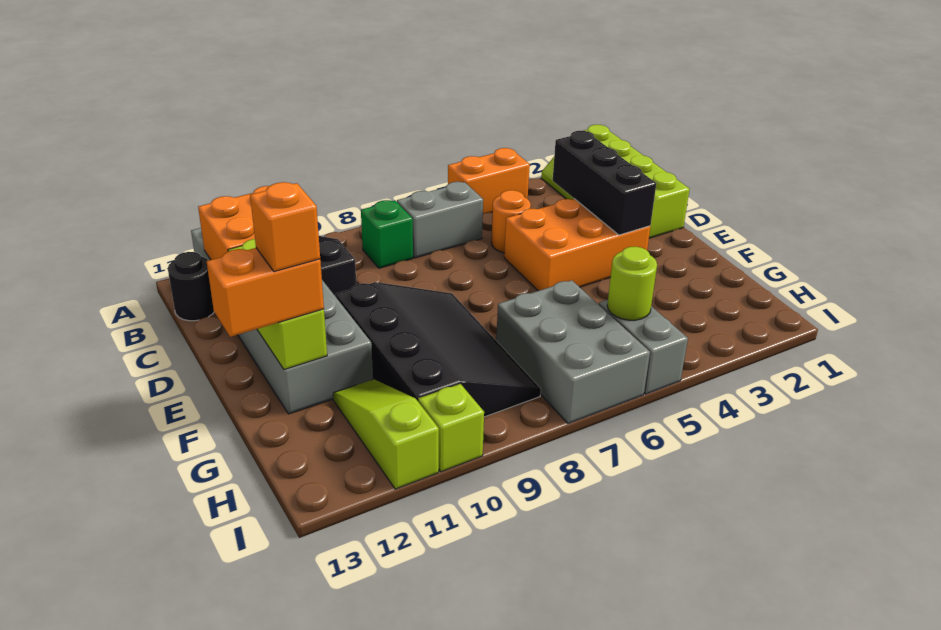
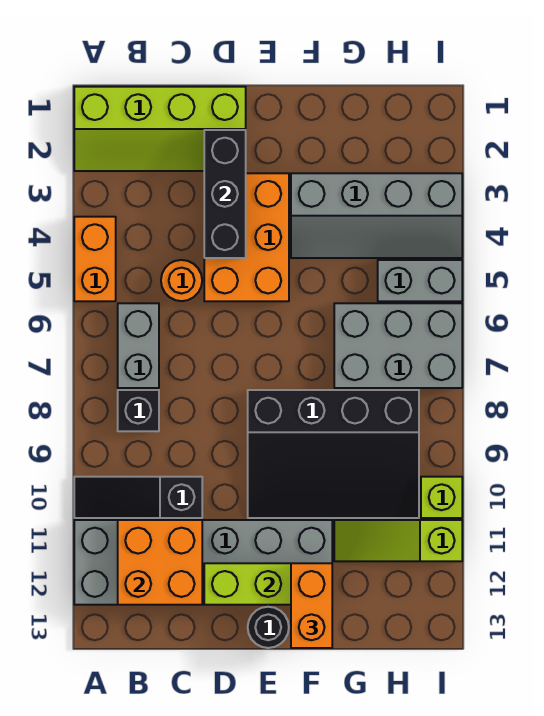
green brick B8 level 1 -> black brick B8 level 1
black round brick B13 level 1 -> black round brick E13 level 1
black brick C3:E3 level 2 -> black brick D2:D4 level 2
black slope E8:H10 level 1 top 10 -> black slope E8:H10 level 1 top 8
none -> grey slope F3:I4 level 1 top 3
orange brick F12 level 4 -> none
lime round brick H5 level 2 -> none

